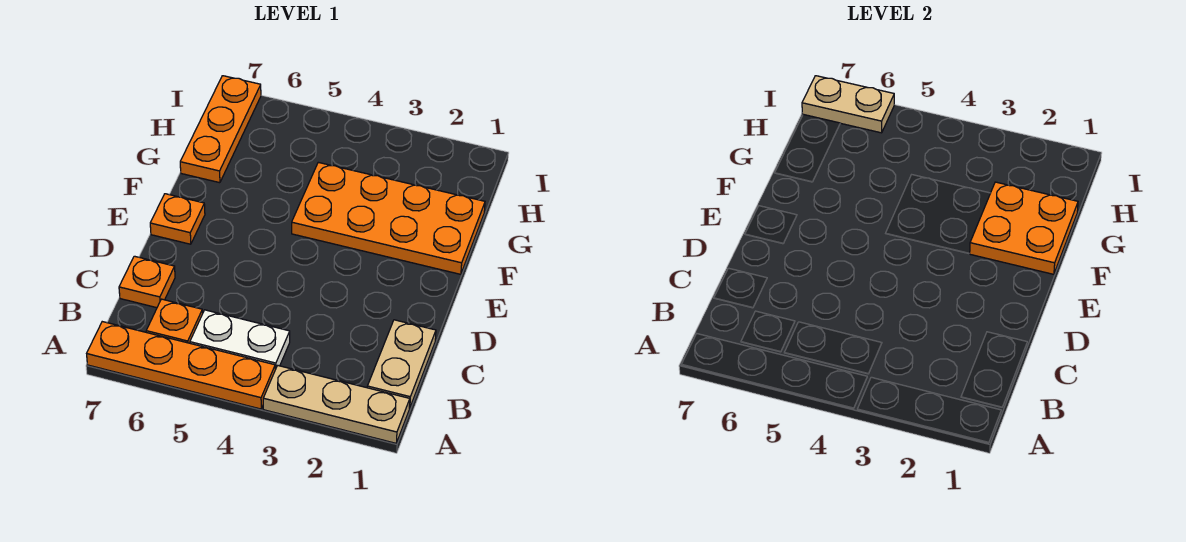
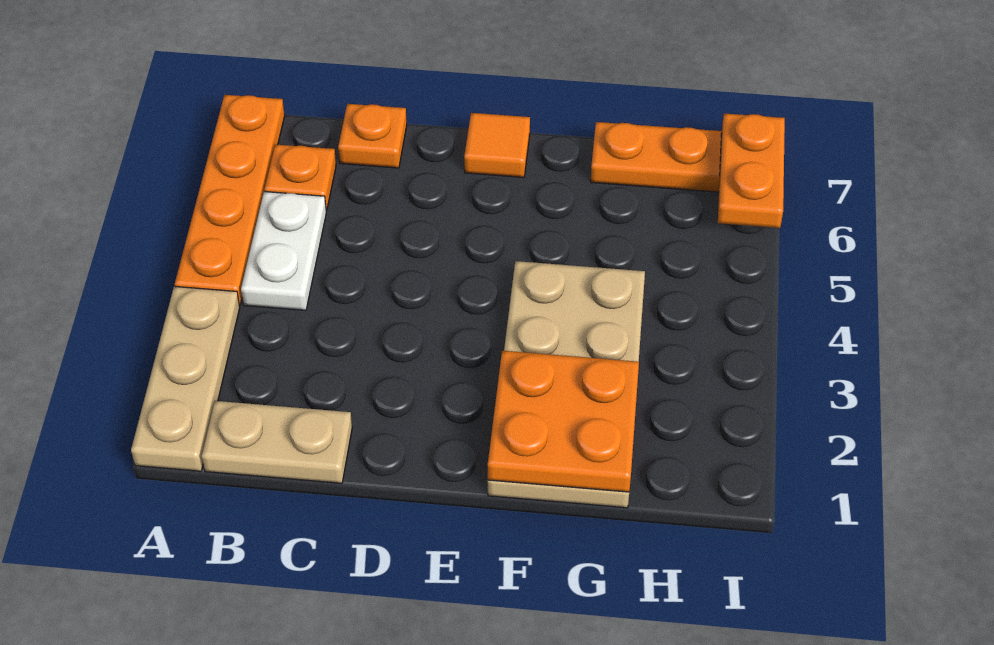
orange plate E7 level 1 -> orange tile E7 level 1
orange plate F1:G4 level 1 -> tan plate F1:G4 level 1
tan plate I6:I7 level 2 -> orange plate I6:I7 level 2

